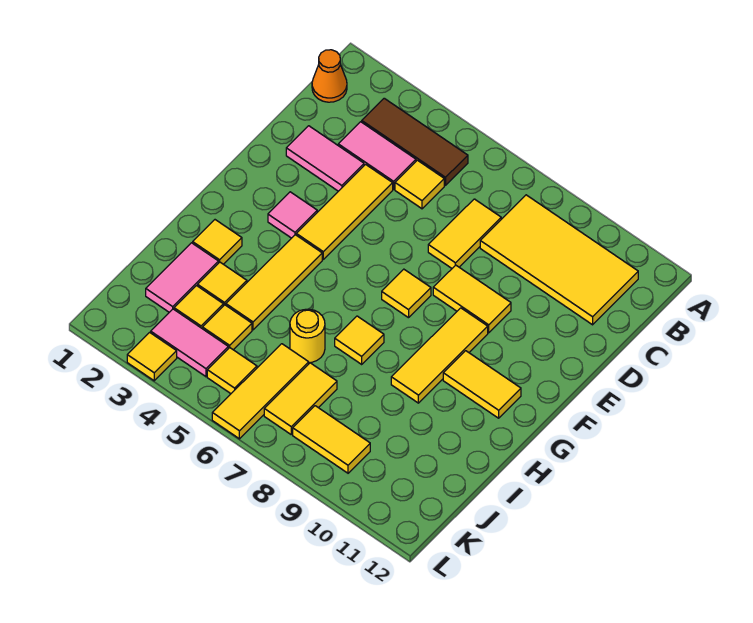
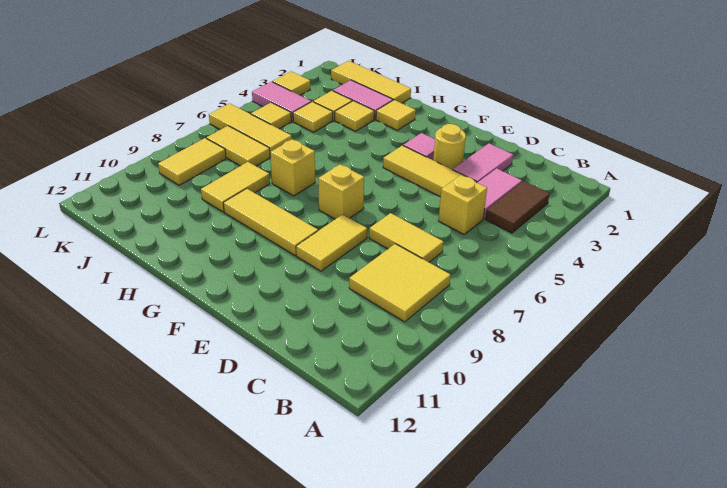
orange cone B1 level 1 -> none
brown tile B3:B5 level 1 -> brown tile B3:B4 level 1
yellow tile B8:C11 level 1 -> yellow tile B8:C9 level 1
yellow tile C5 level 1 -> yellow brick C5 level 1
yellow tile F7 level 1 -> yellow brick F7 level 1
yellow tile G4:I4 level 1 -> yellow tile I1:K1 level 1
yellow tile G10:G11 level 1 -> yellow tile I8:I9 level 1
yellow tile H7 level 1 -> yellow brick H7 level 1
yellow round brick I6 level 1 -> yellow round brick E3 level 1
pink tile K3:K4 level 1 -> pink tile K4:L4 level 1

